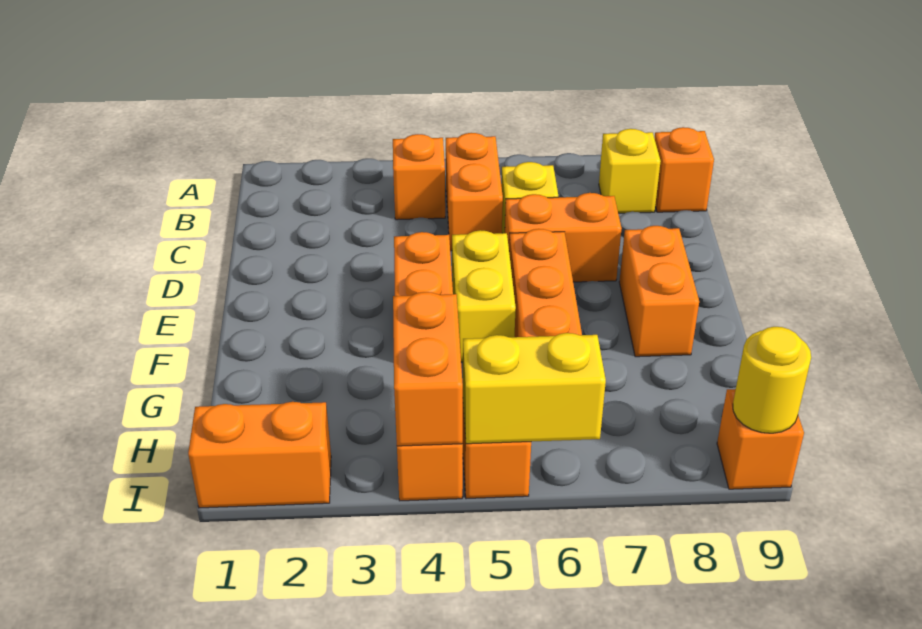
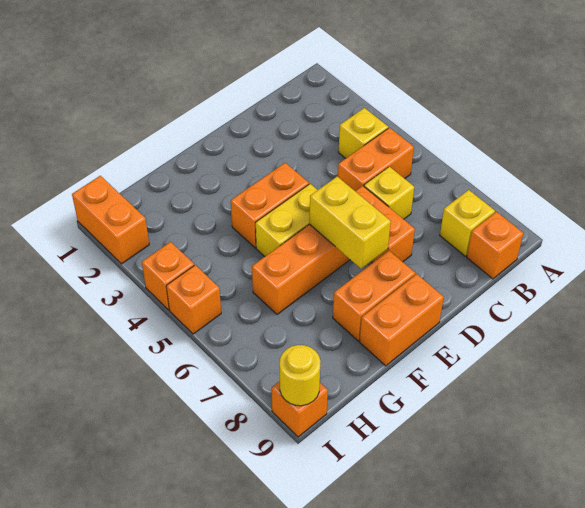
orange brick B4 level 1 -> yellow brick B4 level 1
orange brick H4:I4 level 2 -> orange brick E9:F9 level 1
yellow brick I5:I6 level 2 -> yellow brick E6:E7 level 2

